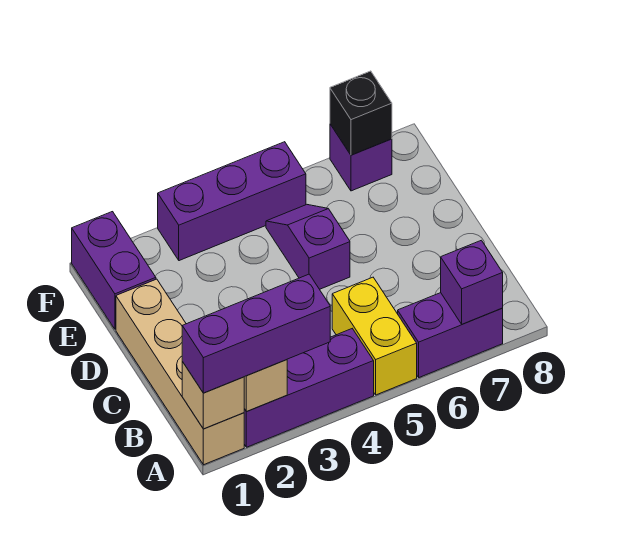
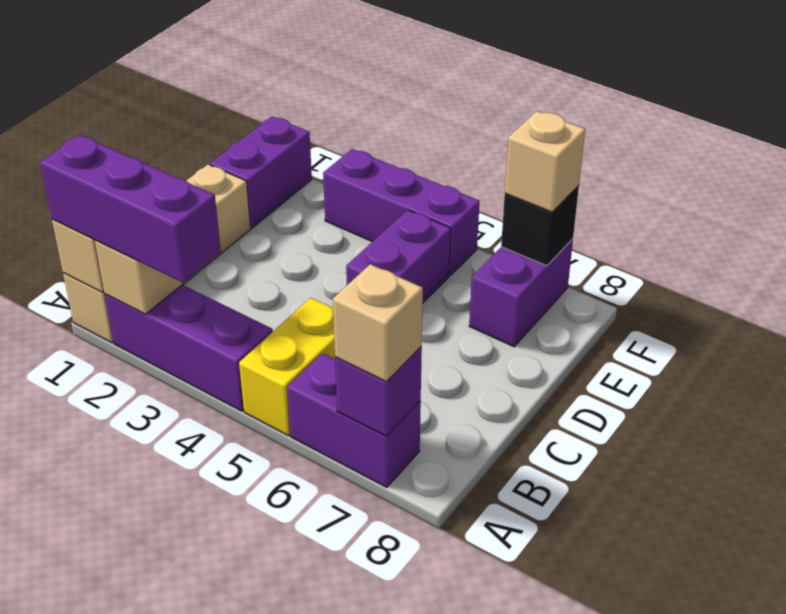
none -> tan brick A7 level 3
purple slope D5:E5 level 1 top D -> purple brick D5:E5 level 1
purple brick F7 level 1 -> purple brick E7:F7 level 1
none -> tan brick F7 level 3

